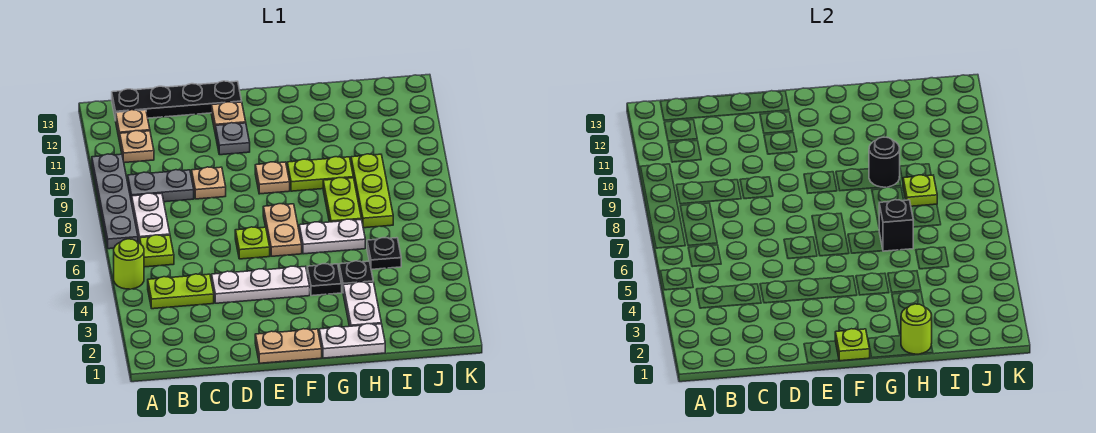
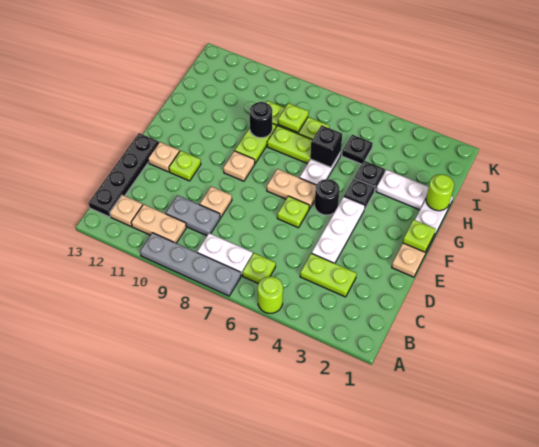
lime plate B4:C4 level 1 -> lime plate C3:C4 level 1
grey plate B9:C9 level 1 -> grey plate C9:C10 level 1
tan plate B11 level 1 -> tan plate B10:B11 level 1
grey plate E11 level 1 -> lime plate E11 level 1
none -> black round brick F5 level 1

